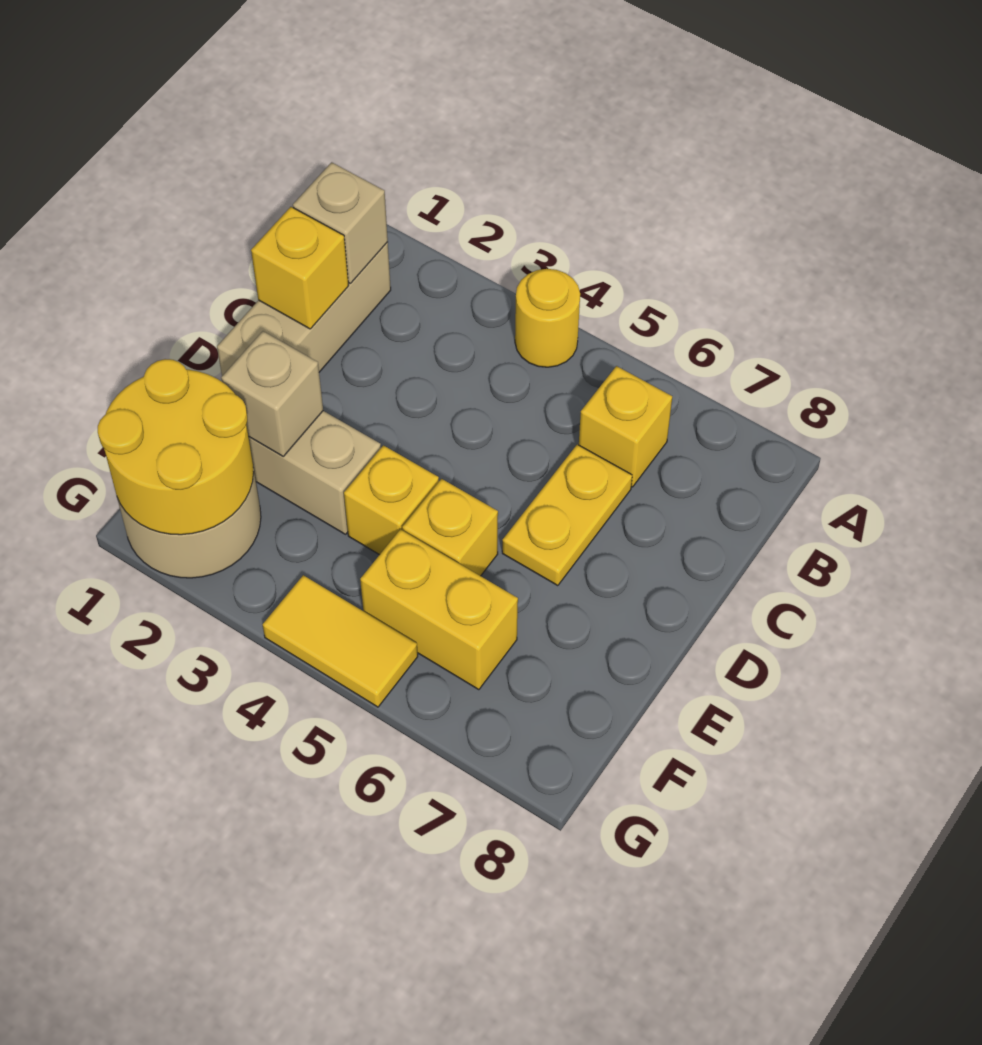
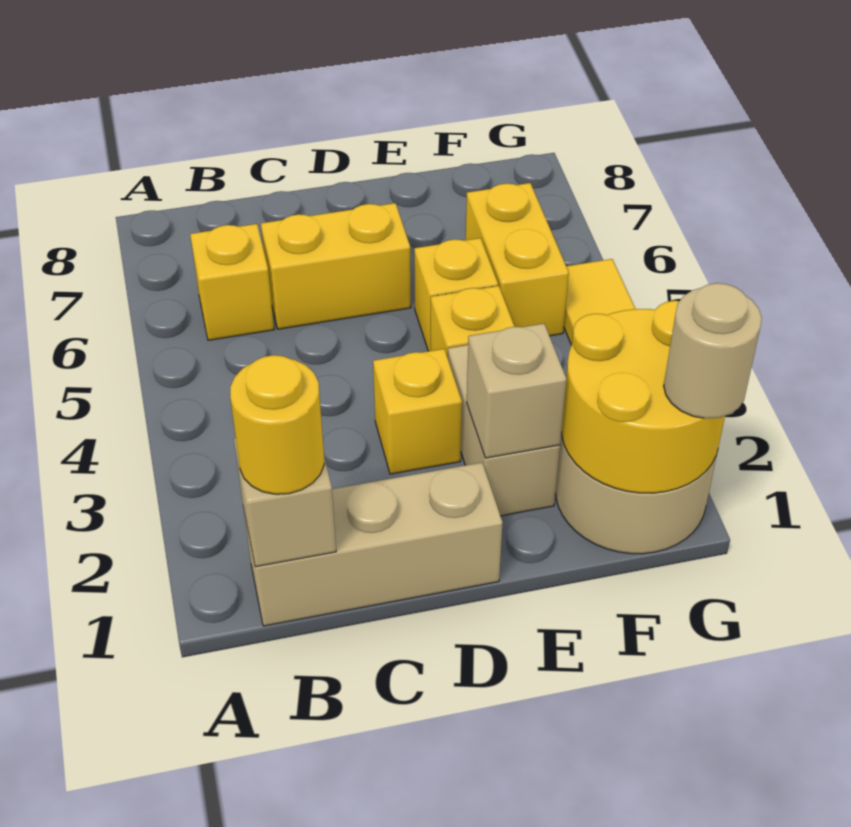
yellow round brick A4 level 1 -> yellow round brick B1 level 3
yellow brick C1 level 2 -> yellow brick D3 level 1
yellow plate C6:D6 level 1 -> yellow brick C6:D6 level 1
none -> tan round brick G1 level 3

